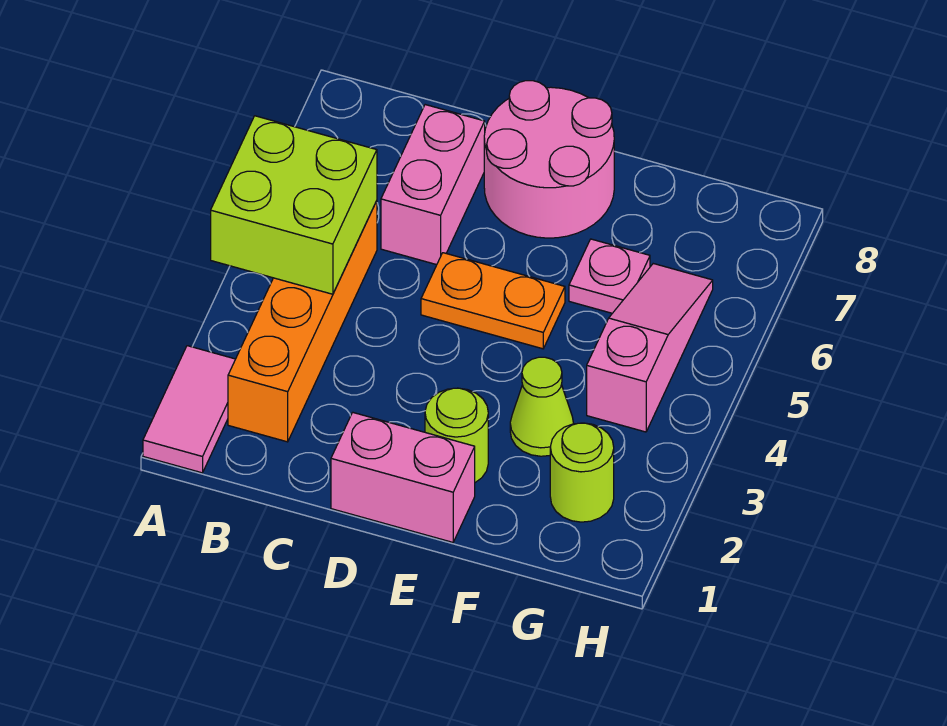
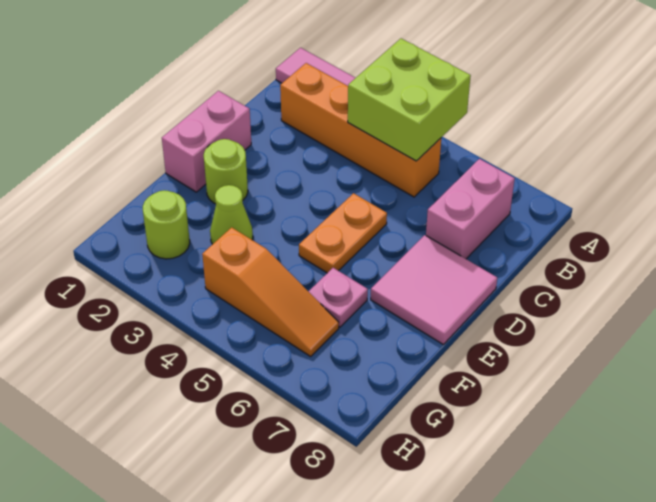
pink brick C6:C7 level 1 -> pink brick B7:C7 level 1
pink round brick D7:E8 level 1 -> pink tile D7:E8 level 1
pink slope G4:G6 level 1 top 4 -> orange slope G4:G6 level 1 top 4

